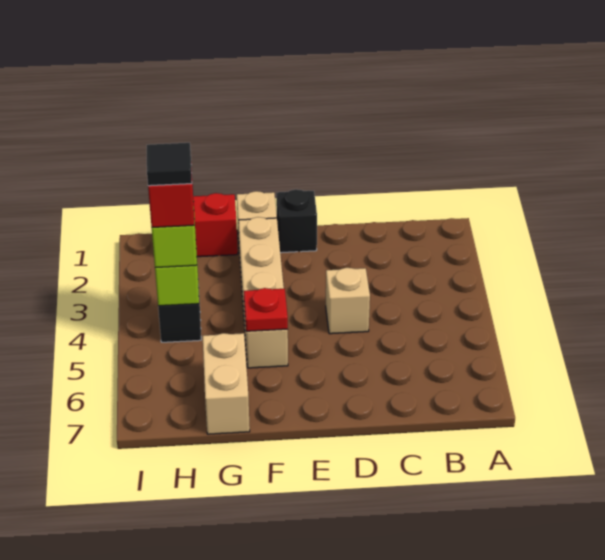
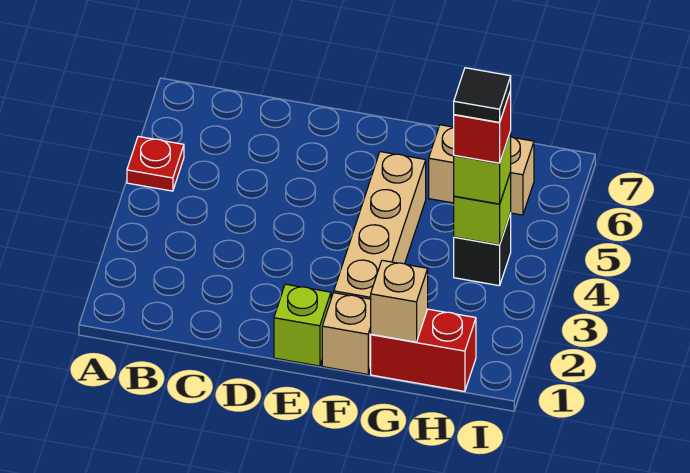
tan brick D4 level 1 -> tan brick G1 level 2
black brick E1 level 1 -> lime brick E1 level 1
red plate F5 level 2 -> red plate A5 level 1
tan brick G6:G7 level 1 -> tan brick G6:H6 level 1

